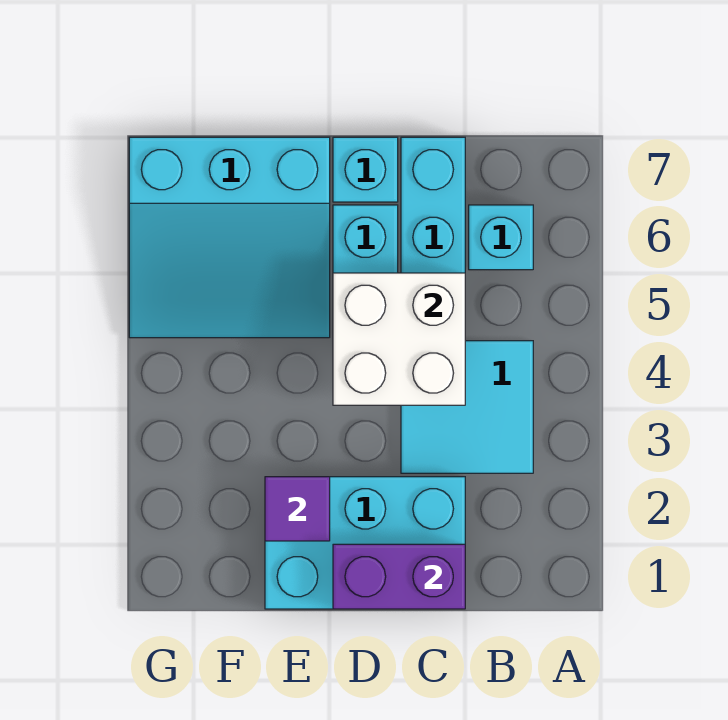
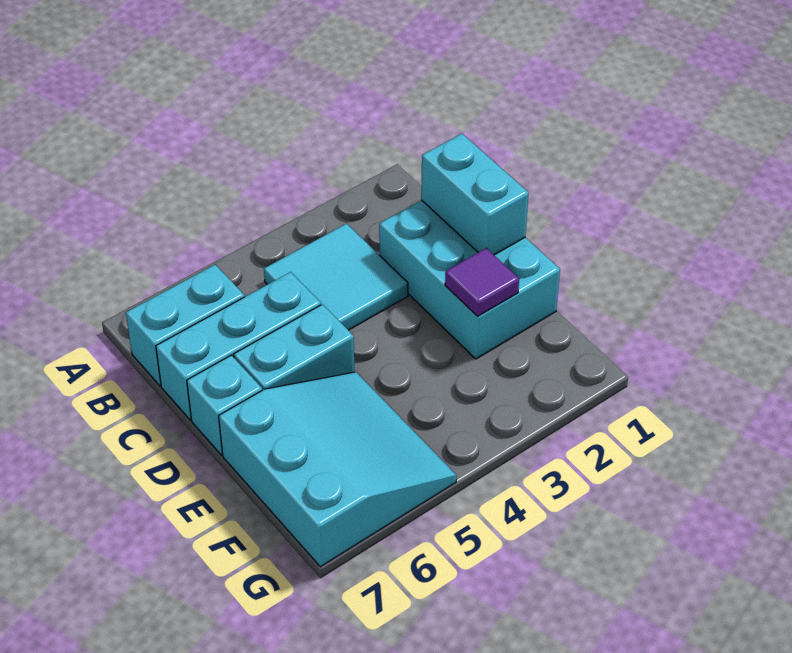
cyan brick B6 level 1 -> cyan brick B6:B7 level 1
purple brick C1:D1 level 2 -> cyan brick C1:D1 level 2
white brick C4:D5 level 2 -> none

